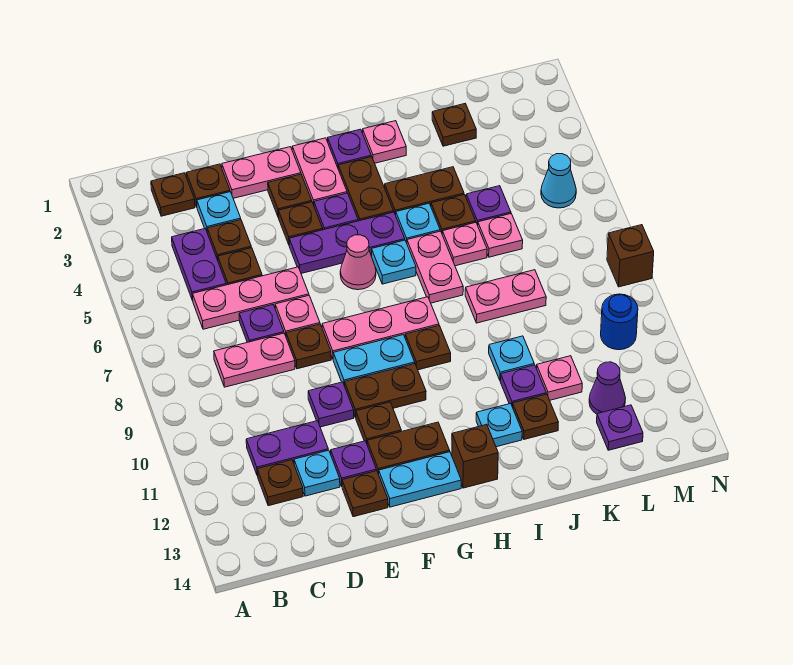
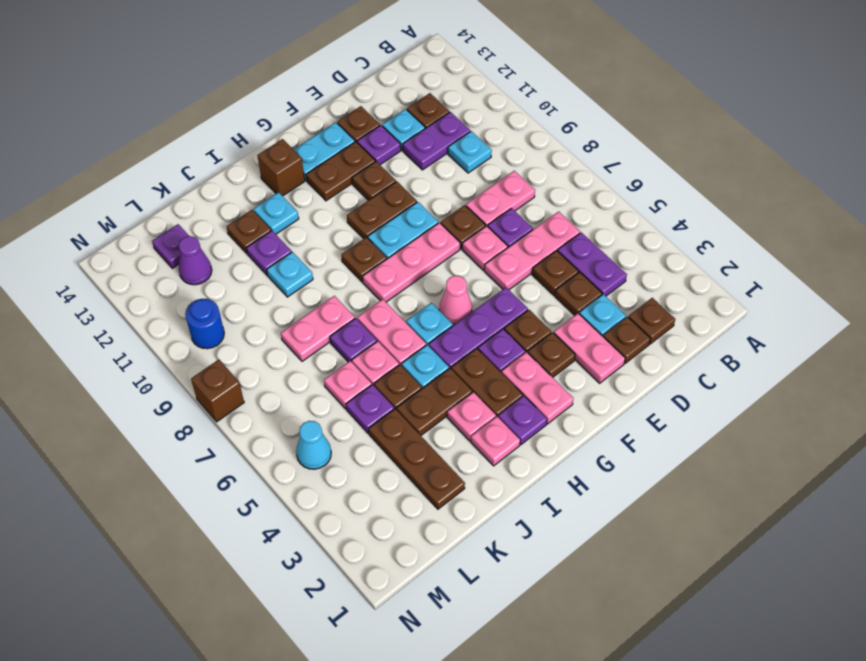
none -> cyan plate C10 level 1
pink plate E2:F2 level 1 -> pink plate E2:E3 level 1
purple plate E10 level 1 -> purple plate J7 level 1
brown plate K2 level 1 -> brown plate K2:K4 level 1
pink plate K11 level 1 -> pink plate I3 level 1

